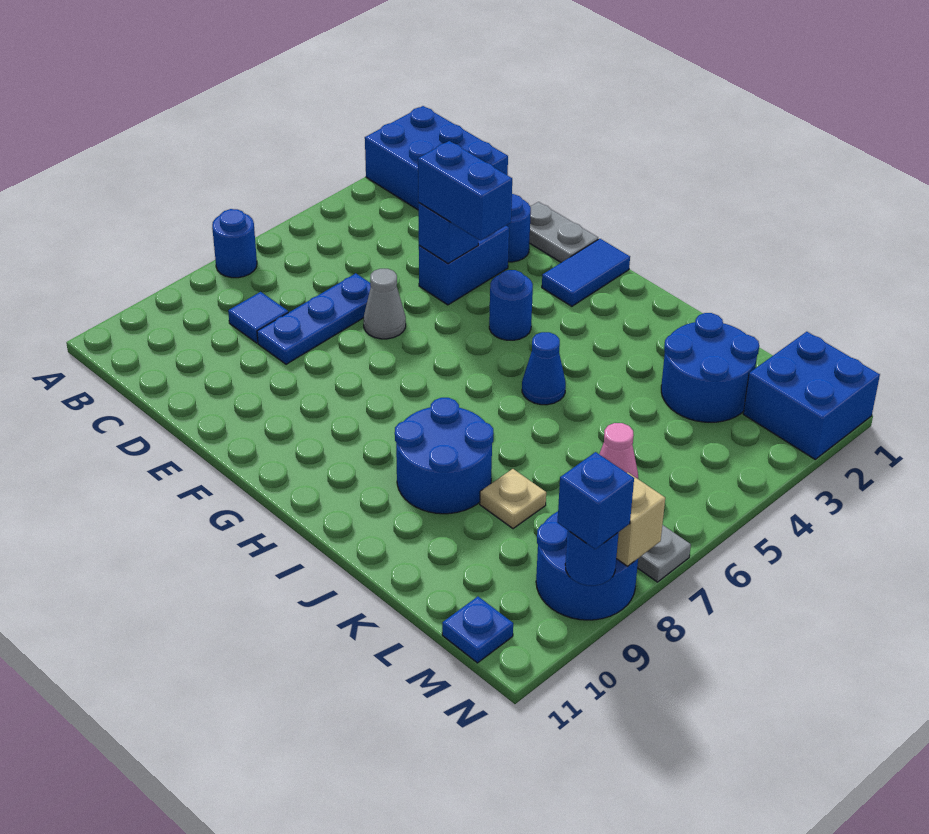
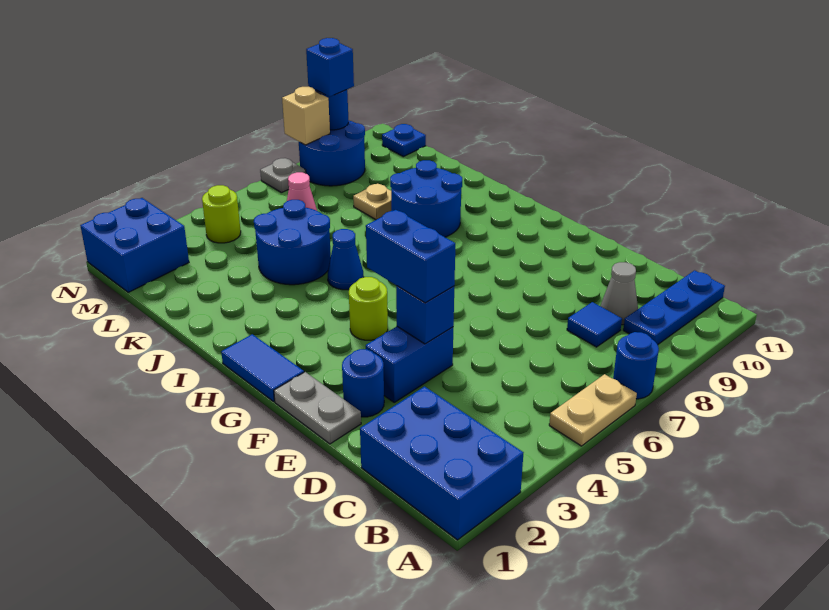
none -> tan plate A5:A6 level 1
blue plate D6:D8 level 1 -> blue plate B9:B11 level 1
grey cone E6 level 1 -> grey cone C9 level 1
blue tile G1:G2 level 1 -> blue tile G1:H1 level 1
blue round brick G4 level 1 -> lime round brick G4 level 1
blue round brick K2:L3 level 1 -> blue round brick J4:K5 level 1
none -> lime round brick M4 level 1

